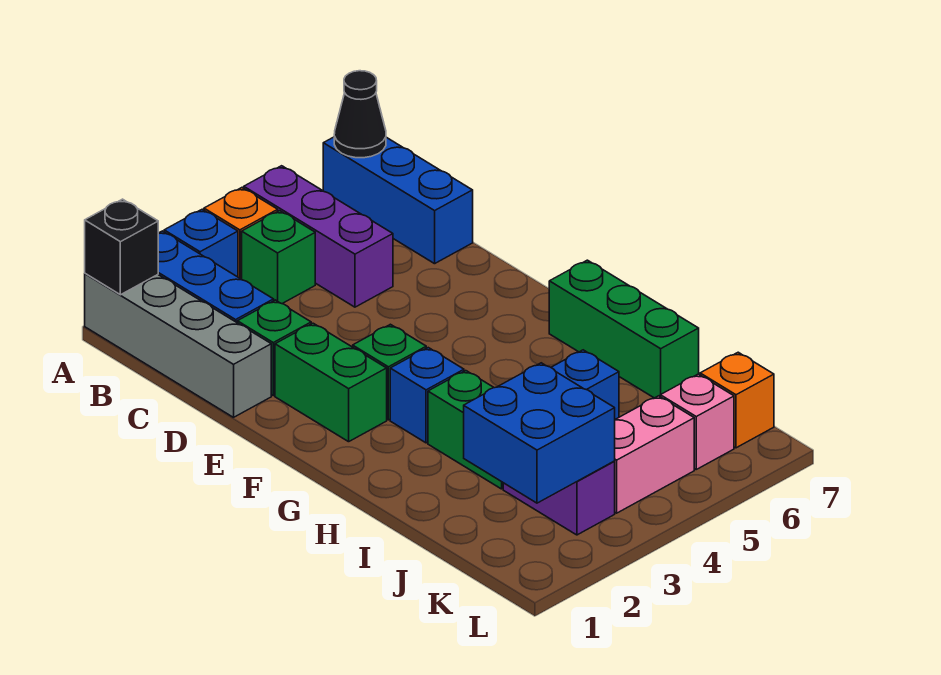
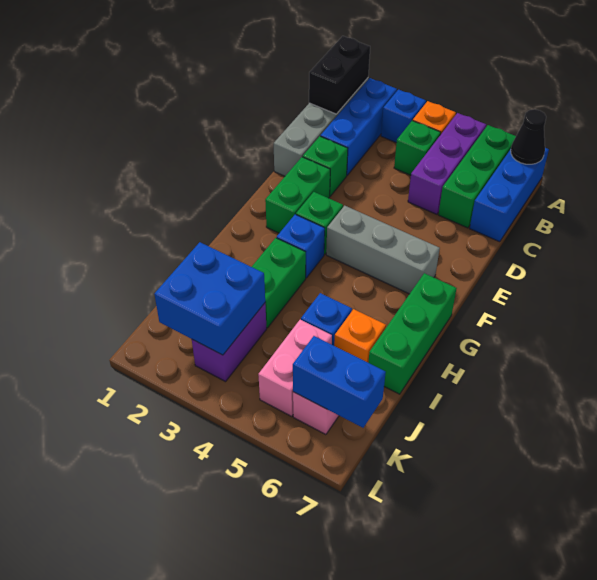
black brick A1 level 2 -> black brick A1:B1 level 2
none -> green brick A6:C6 level 1
none -> grey brick F4:F6 level 1
pink brick K4:K5 level 1 -> pink brick J5:K5 level 1
none -> blue brick K6:K7 level 2
orange brick K7 level 1 -> orange brick I6 level 1

